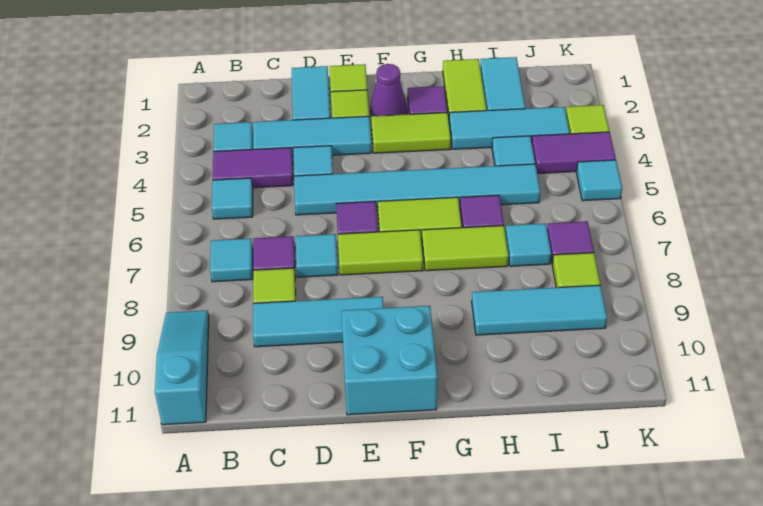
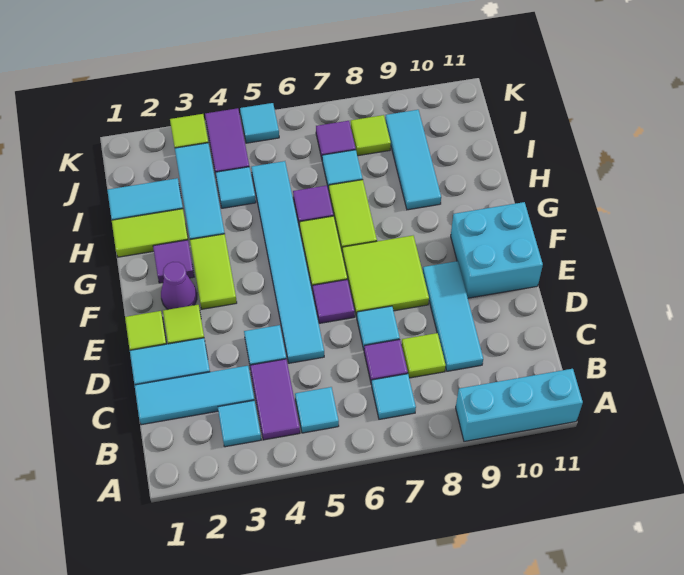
cyan slope A9:A11 level 1 top 11 -> cyan brick A9:A11 level 1
cyan tile C3:E3 level 1 -> cyan tile C1:C3 level 1
lime tile E7:F7 level 1 -> lime tile E7:F8 level 1

